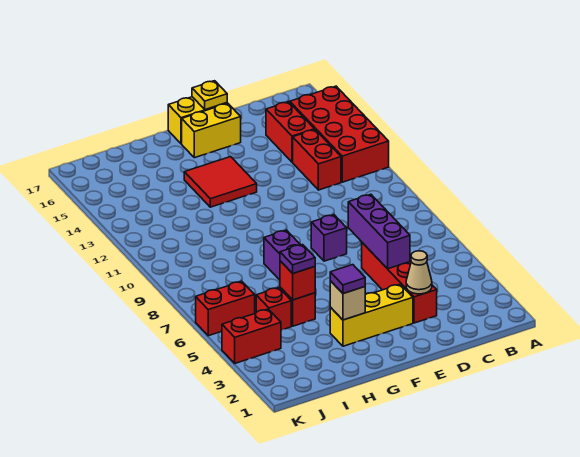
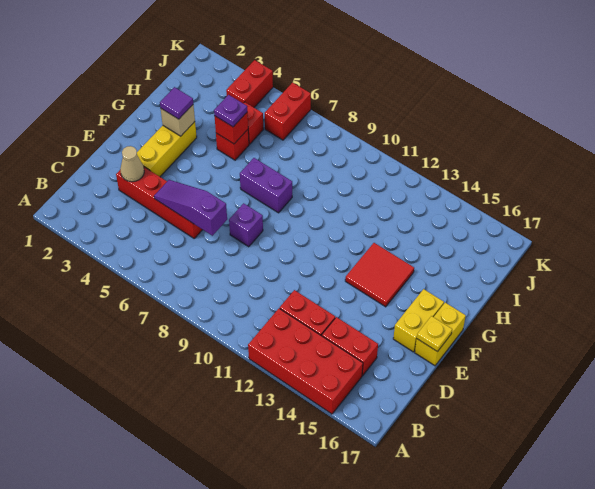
purple brick D5:D7 level 2 -> purple slope D5:D7 level 2 top 7

